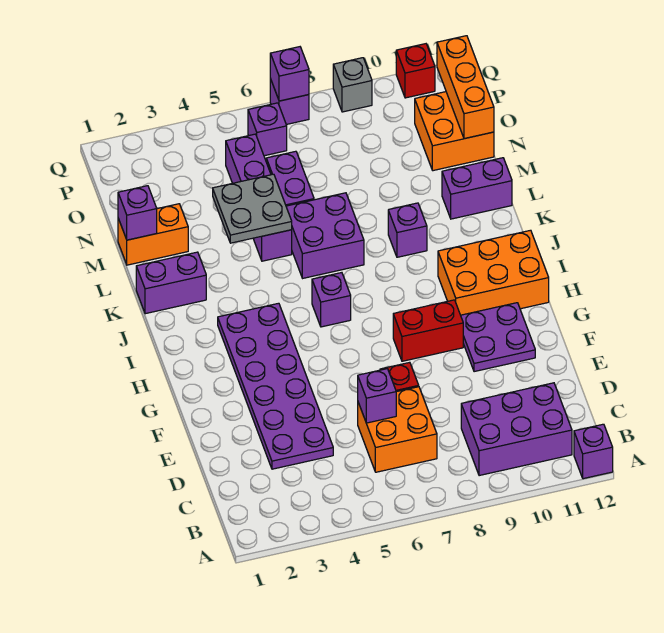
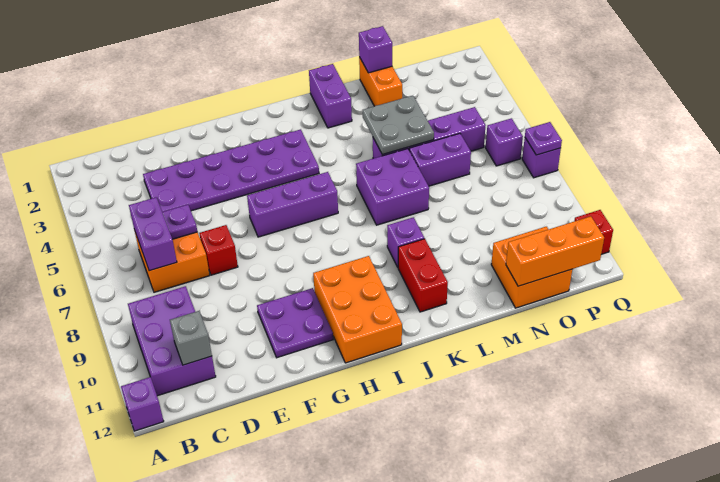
purple brick D6 level 2 -> purple plate D6 level 2
red brick G8:G9 level 1 -> red brick K10:K11 level 1
purple brick I6 level 1 -> purple brick G6:I6 level 1
purple brick L11:L12 level 1 -> purple brick C6:C7 level 2
purple brick Q7 level 2 -> purple plate Q7 level 2
grey brick Q9 level 1 -> grey brick C11 level 2

